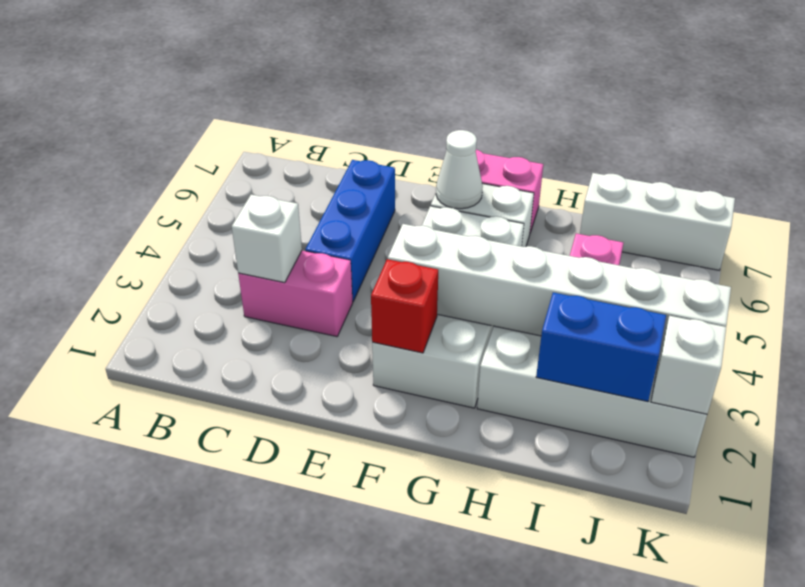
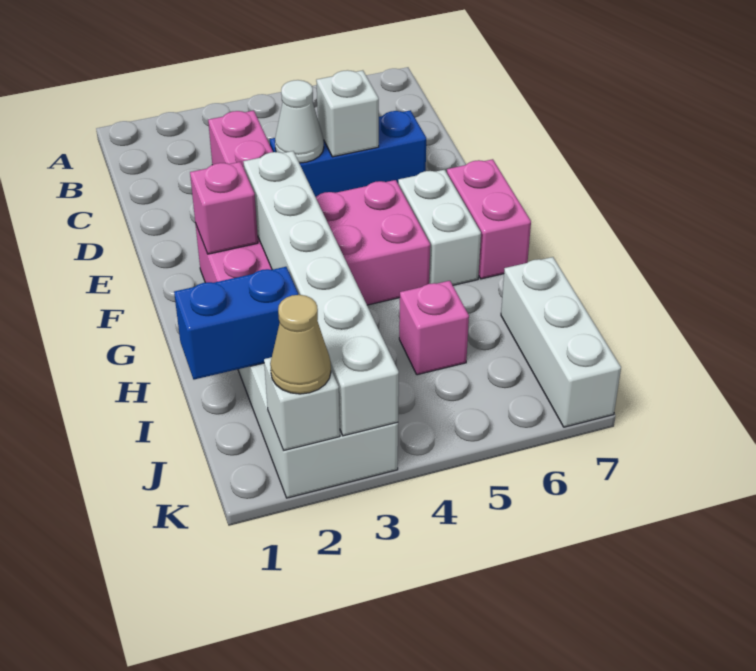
white brick C3 level 2 -> white brick D5 level 2
white brick F2:G5 level 1 -> pink brick F2:G5 level 1
red brick F2 level 2 -> pink brick F2 level 2
white cone F6 level 2 -> white cone D4 level 2
blue brick I2:J2 level 2 -> blue brick I1:I2 level 2
none -> tan cone K2 level 3

